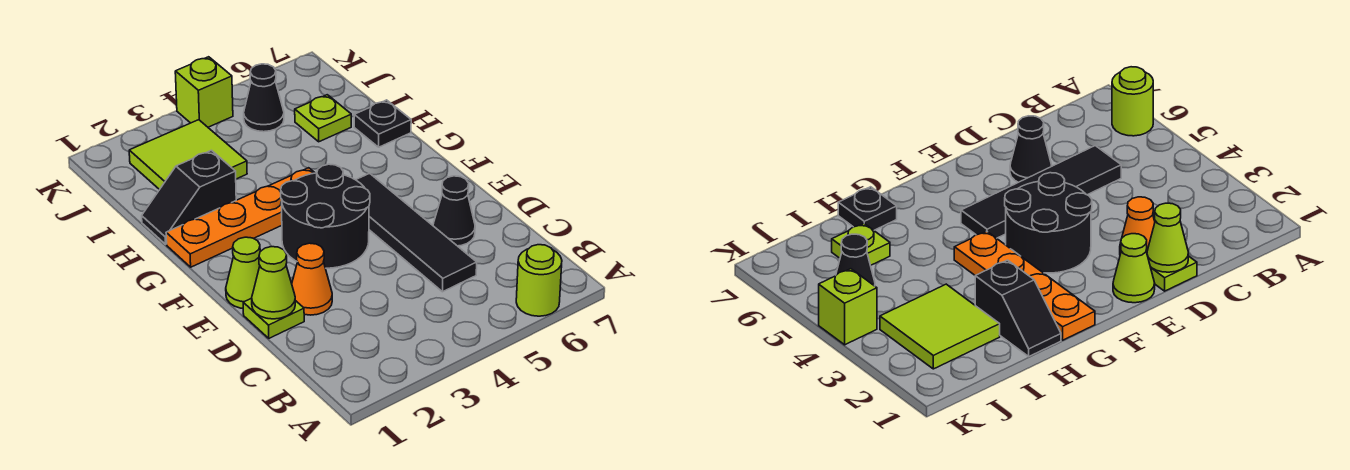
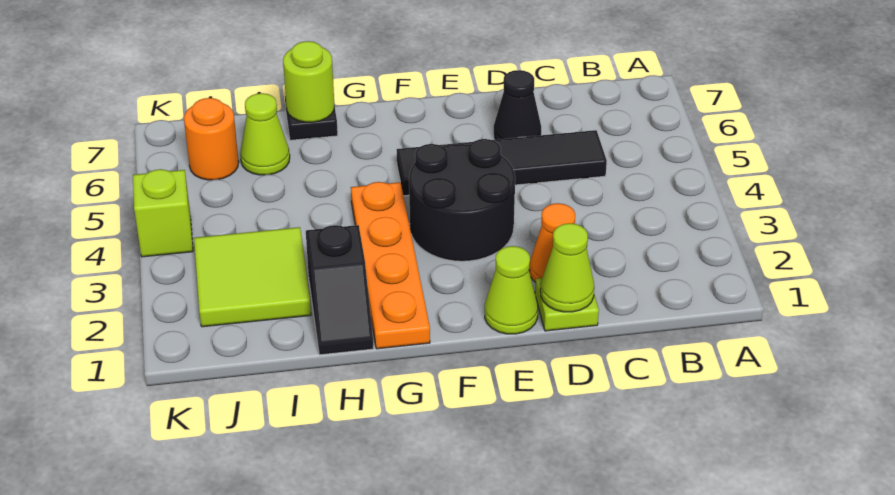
lime round brick A6 level 1 -> lime round brick H7 level 2
lime plate I6 level 1 -> lime cone I6 level 1
black cone J5 level 1 -> none
none -> orange round brick J6 level 1

